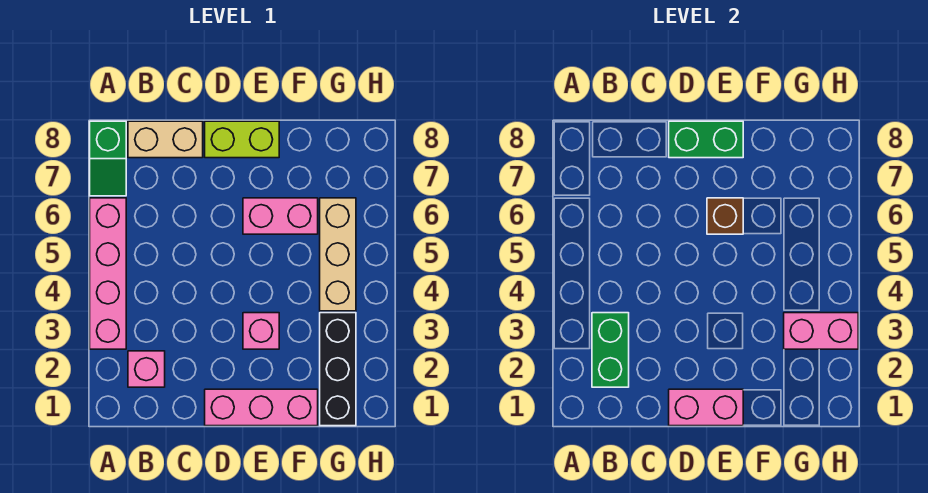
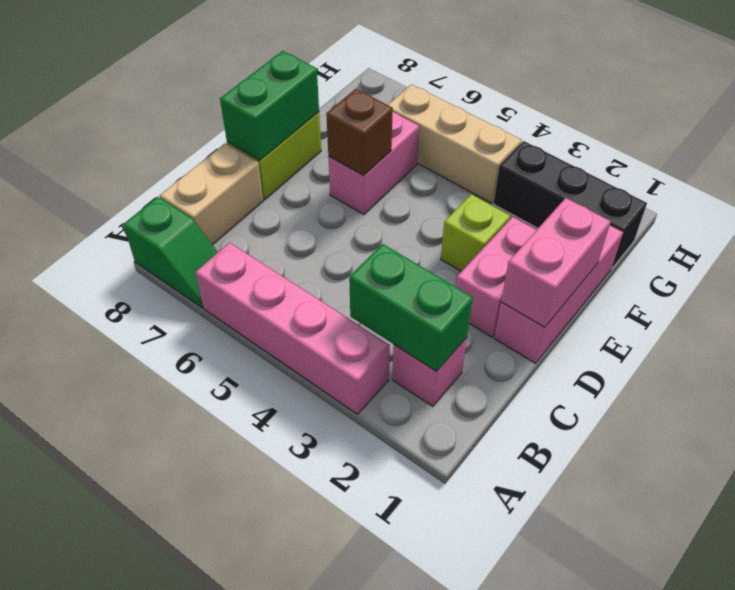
pink brick E3 level 1 -> lime brick E3 level 1
pink brick G3:H3 level 2 -> pink brick D2:E2 level 1

